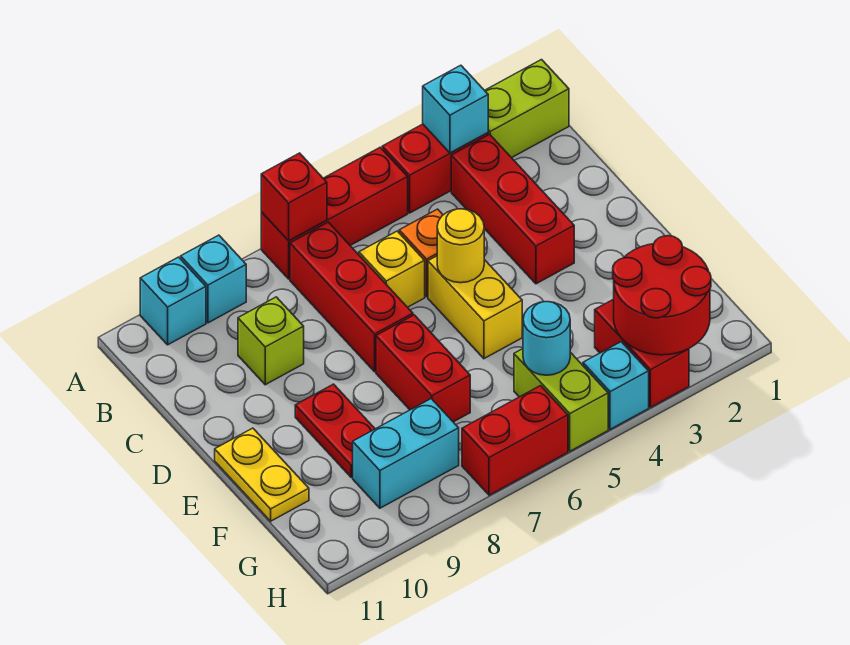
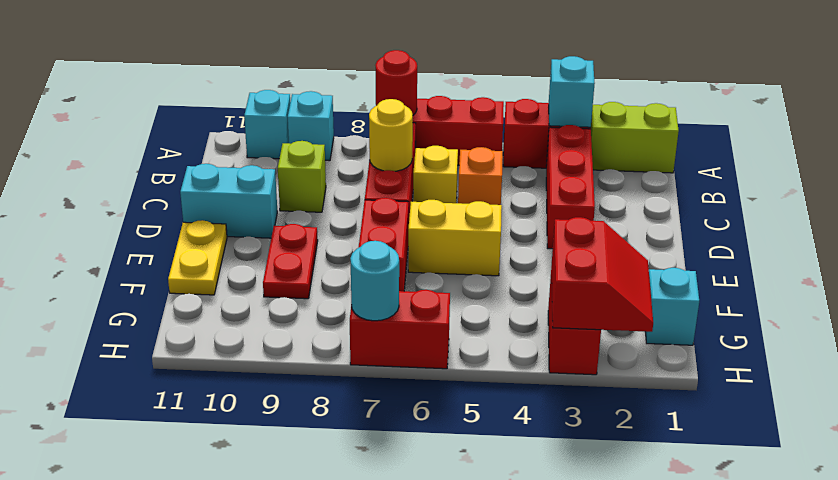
red brick A7 level 2 -> red round brick A7 level 2
yellow brick D5:E5 level 1 -> yellow brick E5:E6 level 1
yellow round brick D5 level 2 -> yellow round brick C7 level 2
red round brick G2:H3 level 2 -> red slope G2:H3 level 2 top 3
lime brick G5:H5 level 1 -> none
cyan round brick G5 level 2 -> cyan round brick H7 level 2
cyan brick G8:G9 level 1 -> cyan brick D10:D11 level 1
cyan brick H4 level 1 -> cyan brick G1 level 1

